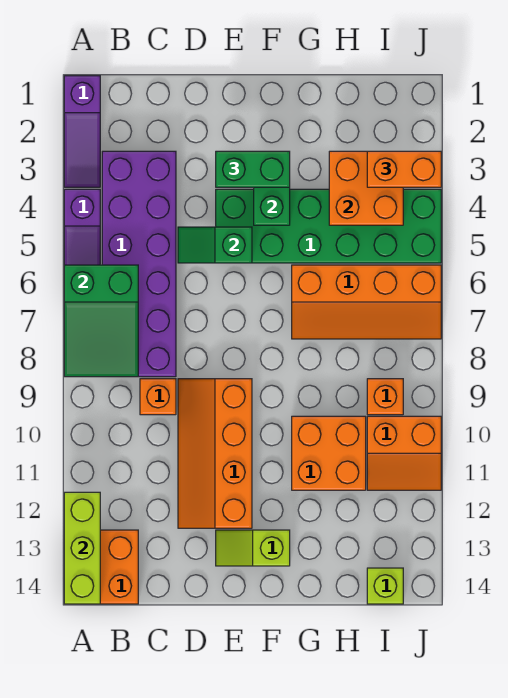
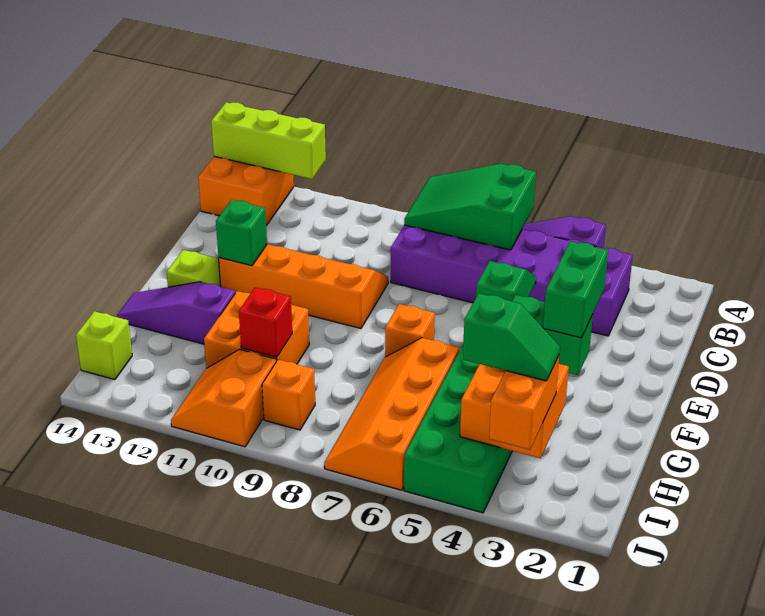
purple slope A1:A3 level 1 top 1 -> purple slope G12:G14 level 1 top 12
orange brick C9 level 1 -> orange brick F7 level 1
none -> green brick E12 level 2
none -> red brick H10 level 2
none -> green slope I3:I4 level 4 top 4

